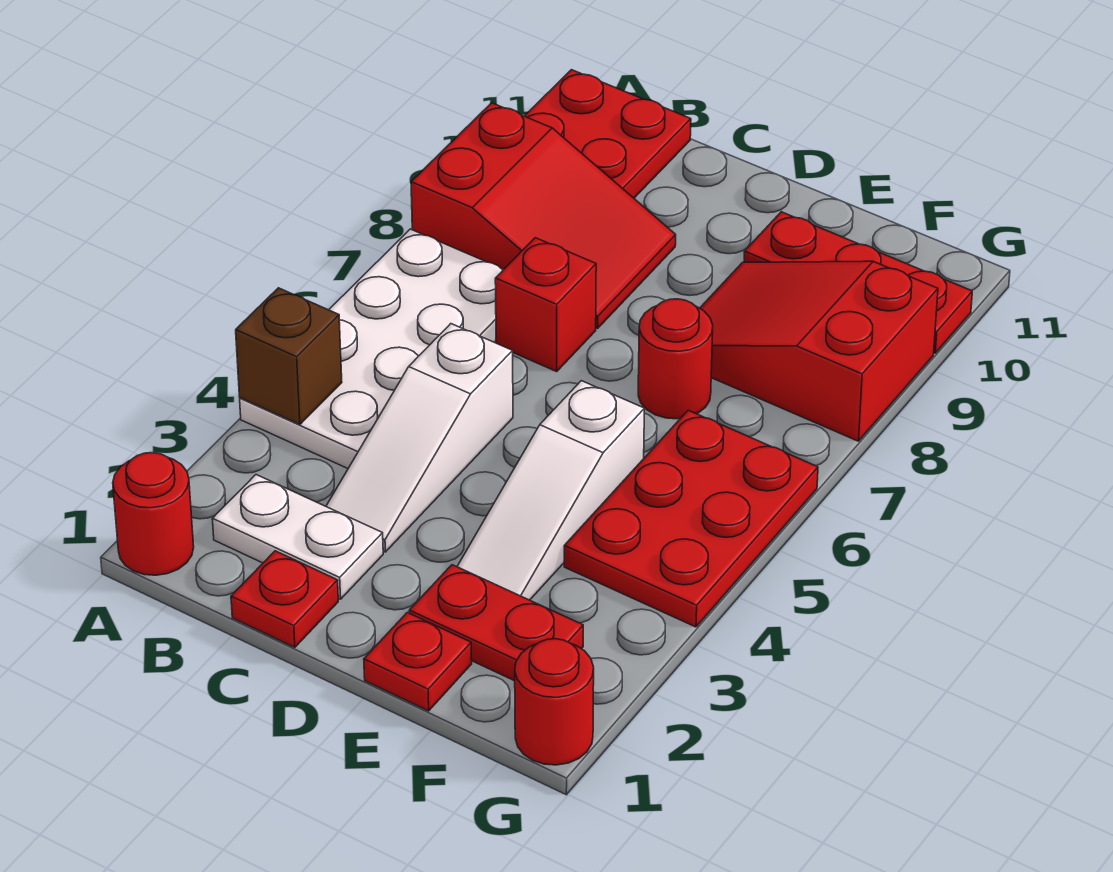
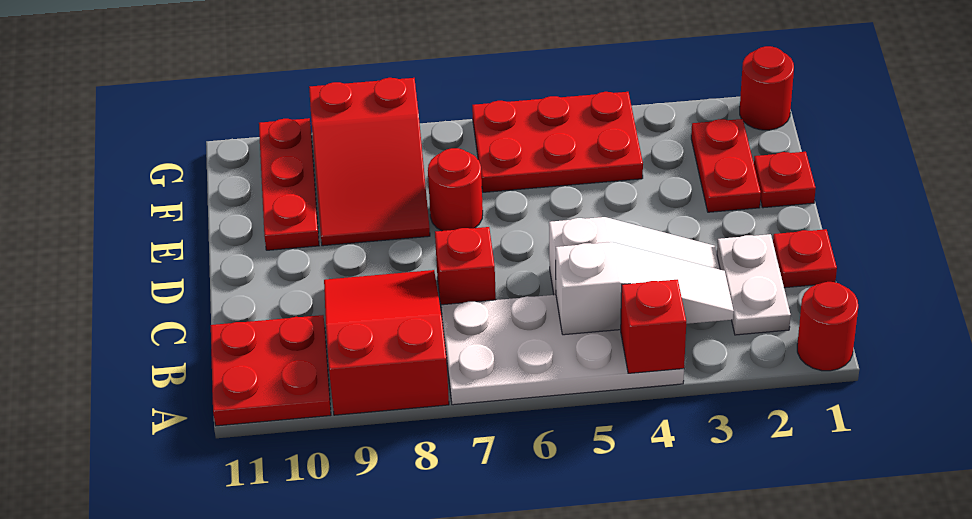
brown brick A4 level 2 -> red brick A4 level 2
white slope E3:E5 level 1 top 5 -> white slope B3:B5 level 2 top 5

